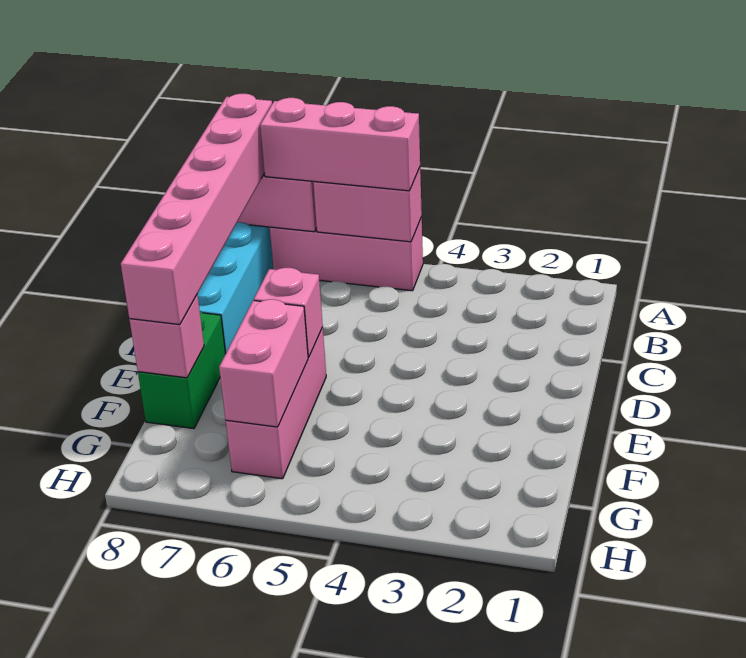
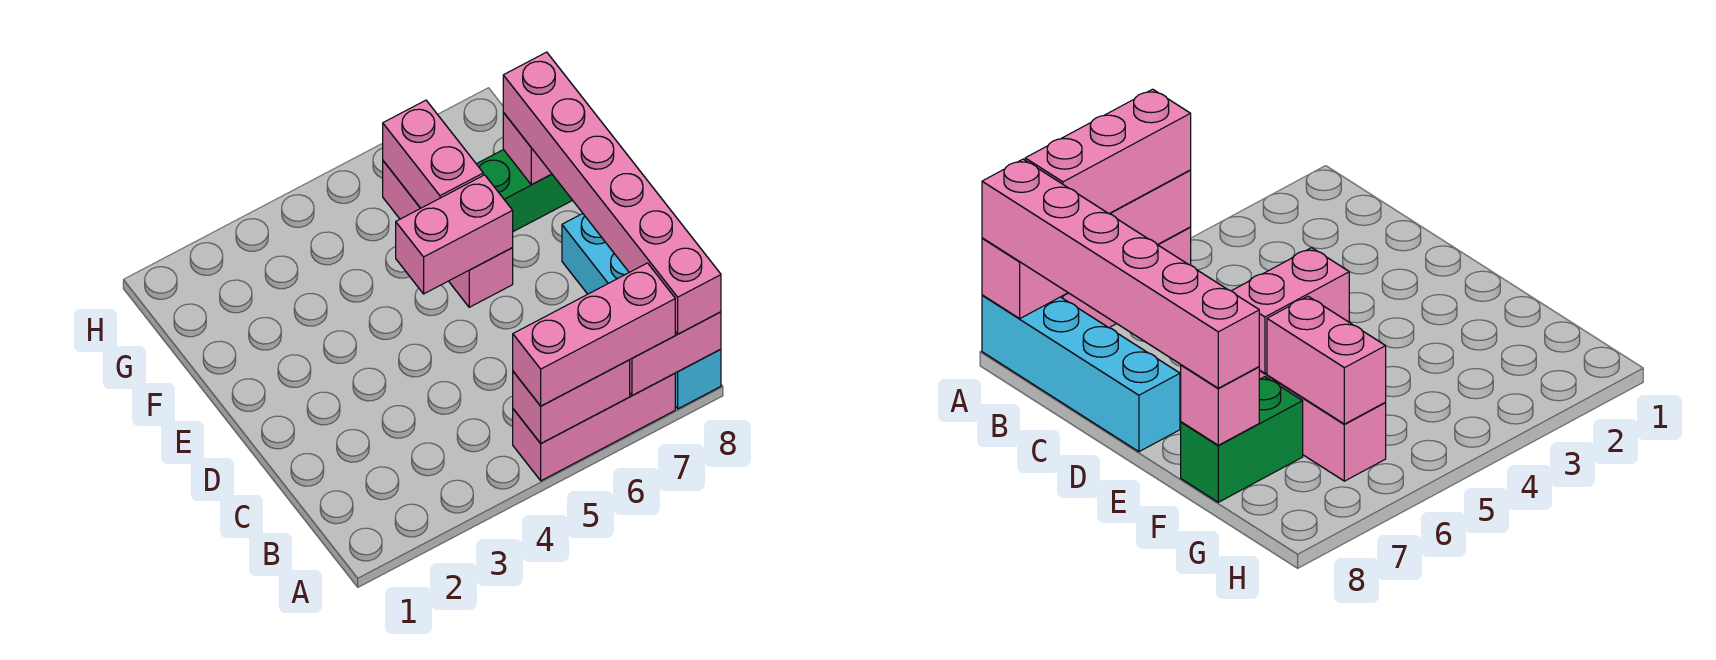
pink brick E6 level 2 -> pink brick E5:E6 level 2
green brick E8:F8 level 1 -> green brick F7:F8 level 1

